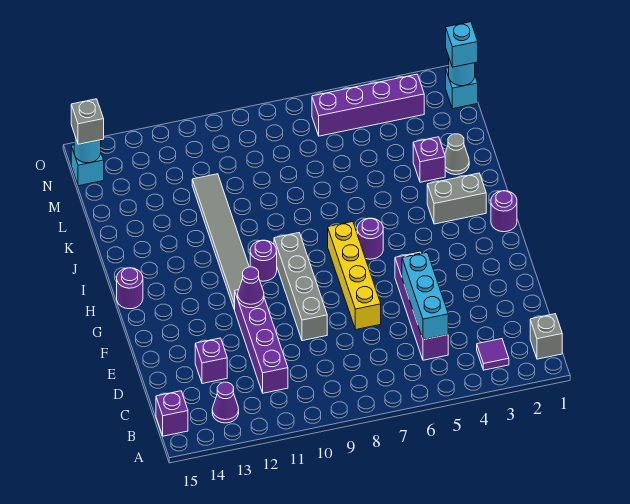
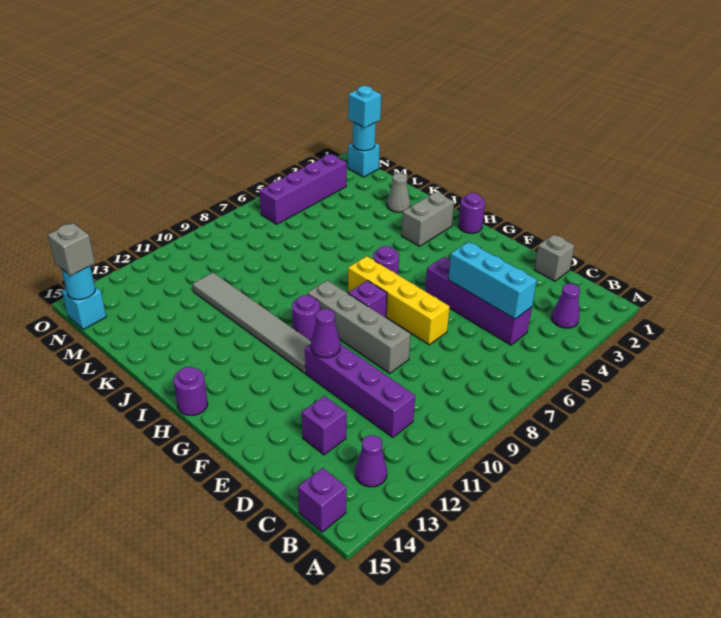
grey brick B1 level 1 -> grey brick D1 level 1
purple tile B3 level 1 -> purple cone B3 level 1
purple brick K3 level 1 -> purple brick G8 level 1

